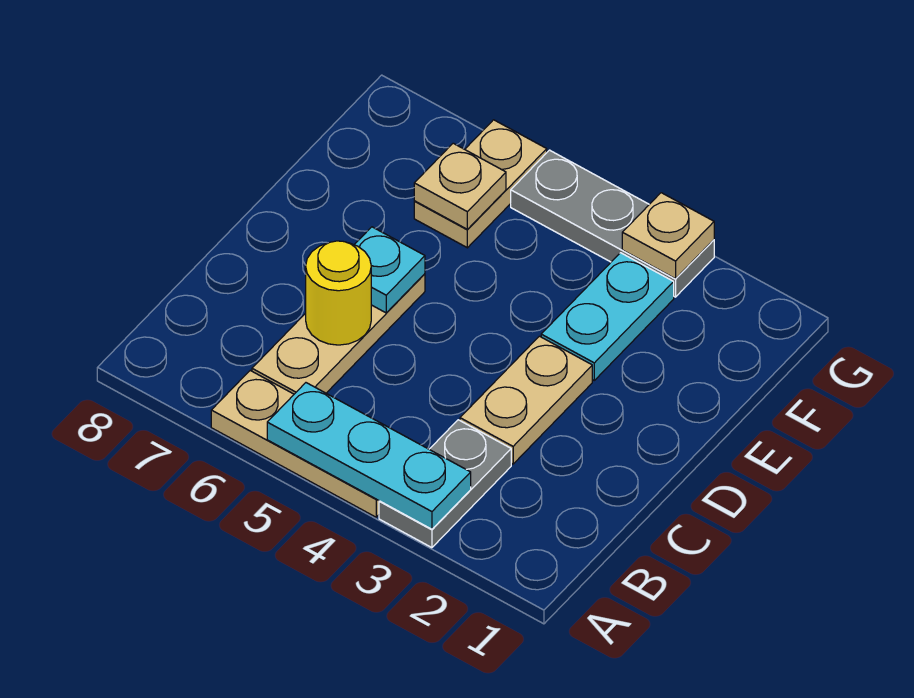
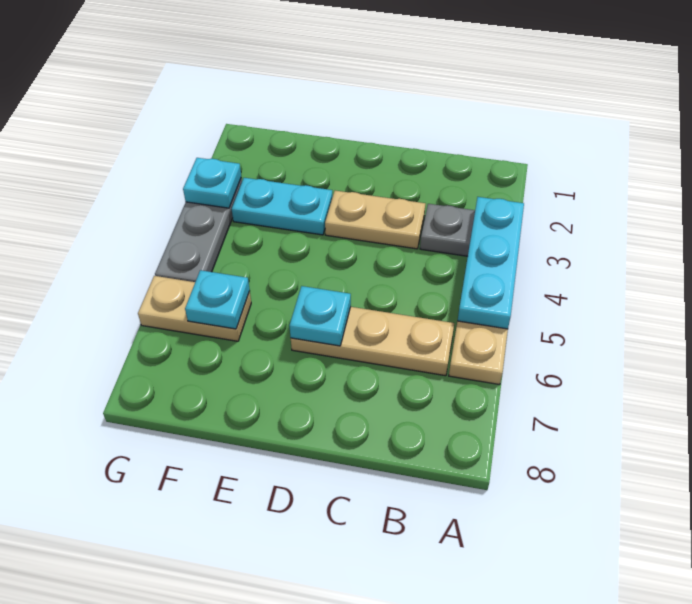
yellow round brick C6 level 2 -> none
tan plate F6 level 2 -> cyan plate F6 level 2
tan plate G3 level 2 -> cyan plate G3 level 2

